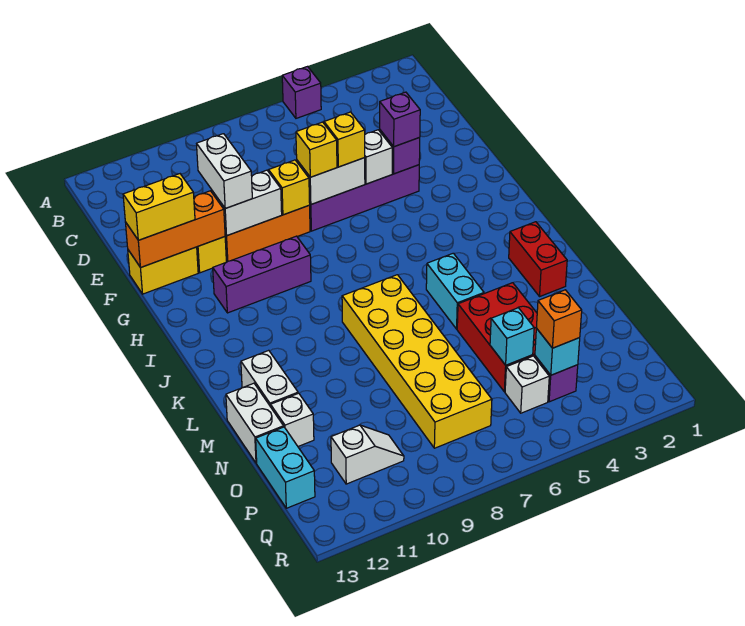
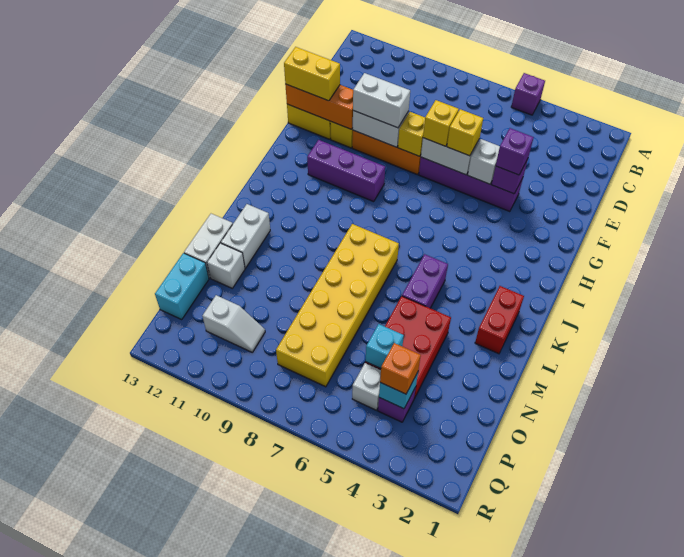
white brick E10:F10 level 3 -> white brick F9:F10 level 3
cyan brick K5:L5 level 1 -> purple brick K5:L5 level 1

